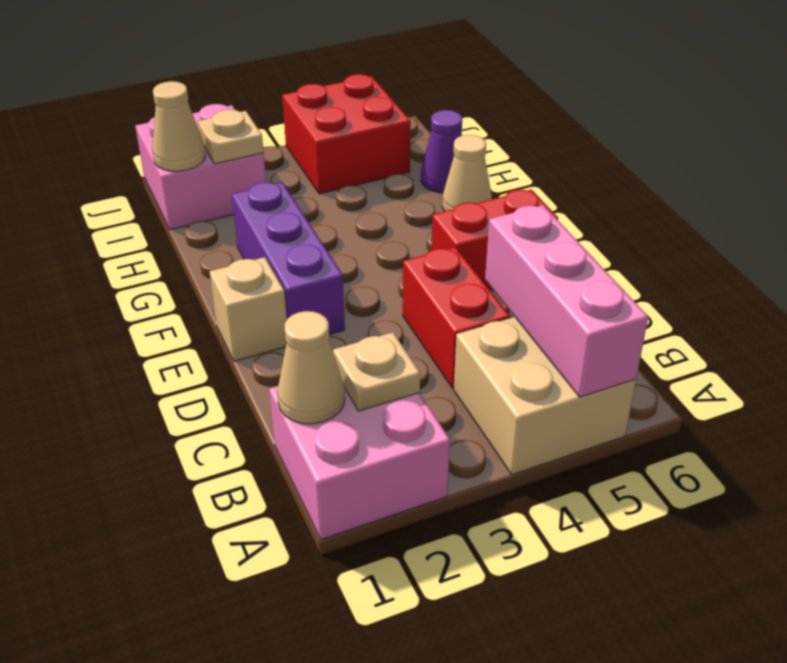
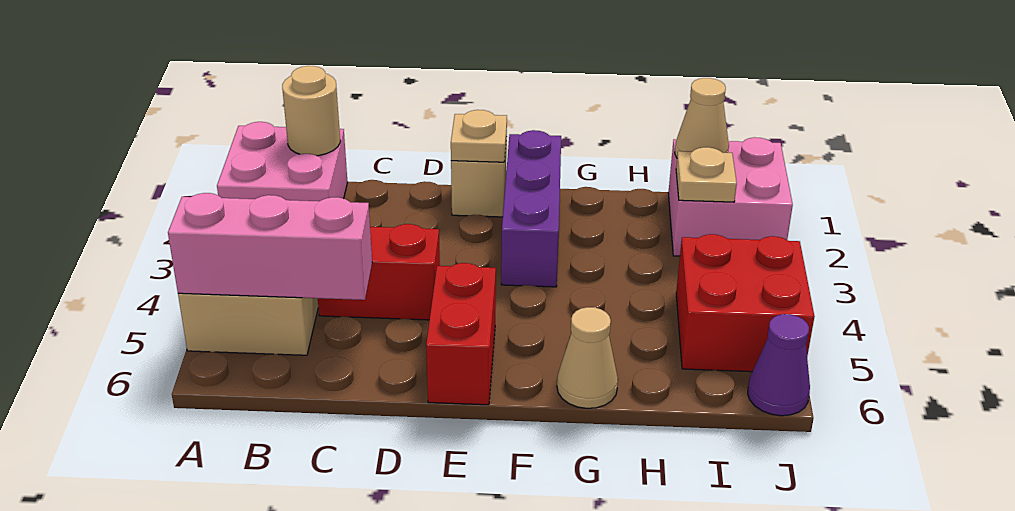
tan cone B1 level 2 -> tan round brick B1 level 2
tan plate B2 level 2 -> tan plate E1 level 2
purple brick E2:G2 level 1 -> purple brick F1:F3 level 1
purple cone H6 level 1 -> purple cone J6 level 1

